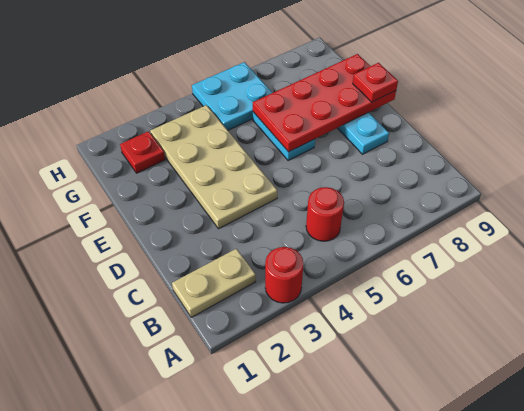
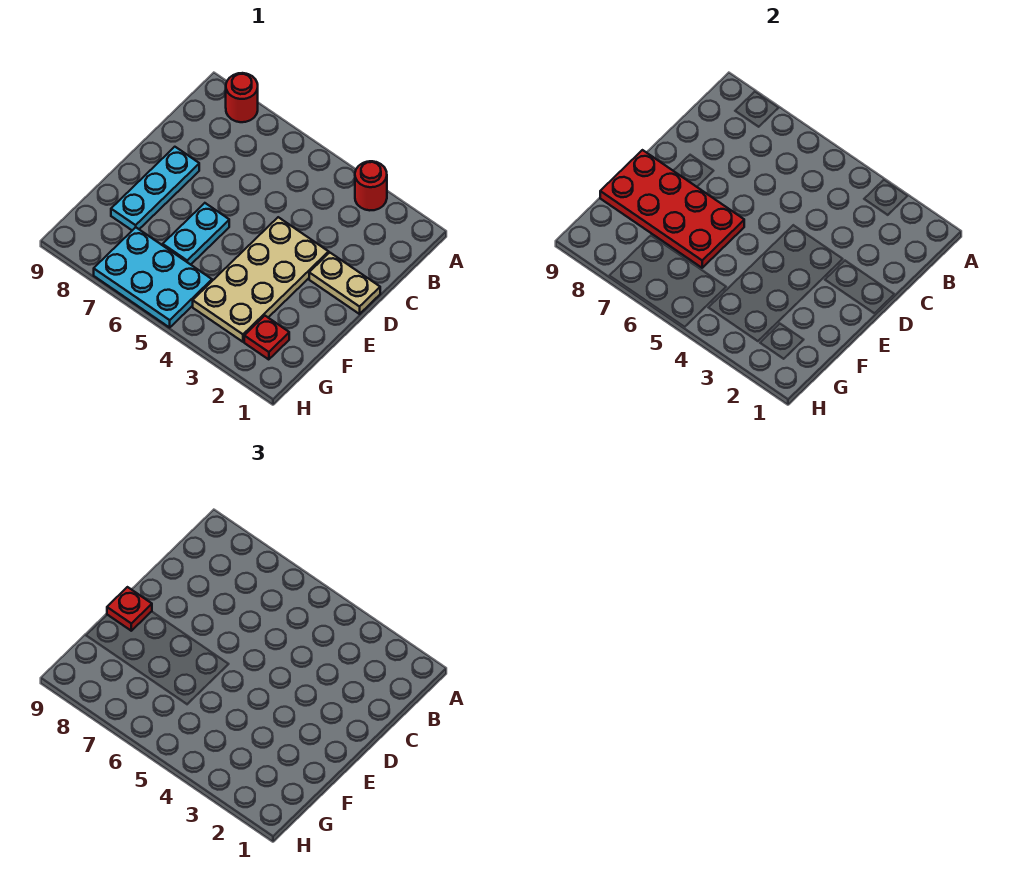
tan plate B1:B2 level 1 -> tan plate D1:D2 level 1
red round brick B5 level 1 -> red round brick A8 level 1
cyan plate G5:H6 level 1 -> cyan plate G5:H7 level 1

